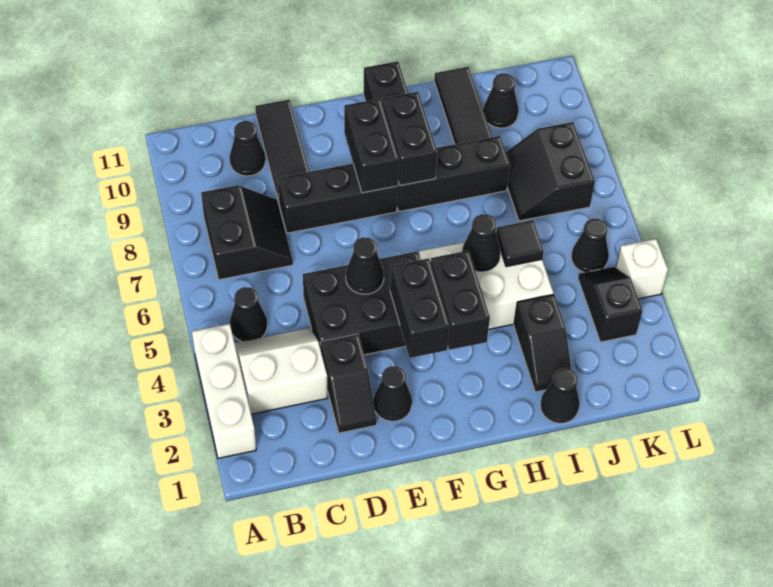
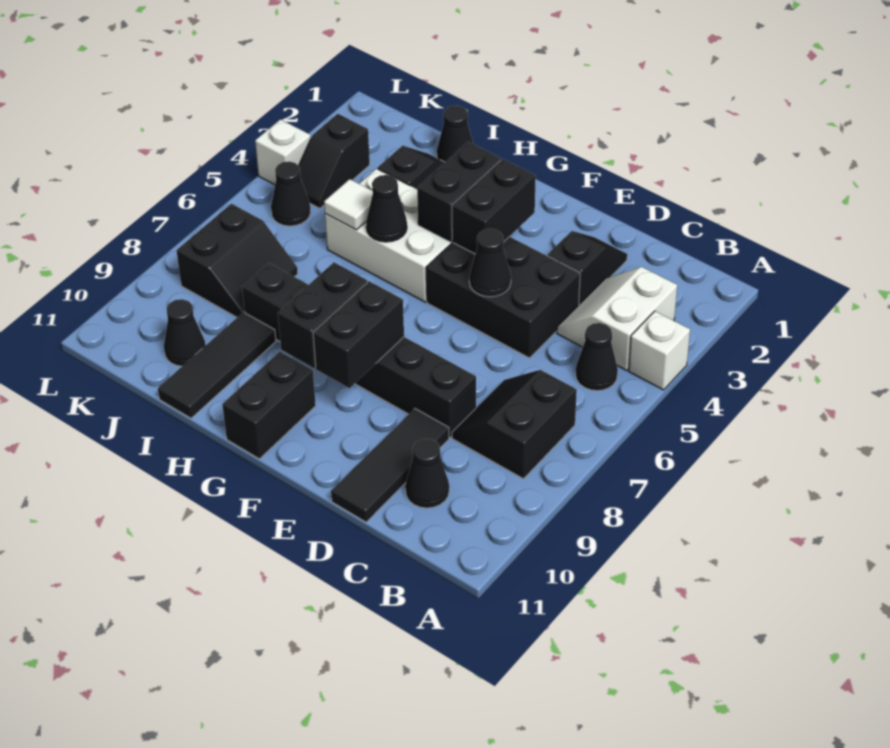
white brick A2:A4 level 1 -> white brick A4 level 1
white slope B3:C4 level 1 top 3 -> white slope B3:C4 level 1 top B
black cone E2 level 1 -> none
black tile I5 level 2 -> white tile I5 level 2

